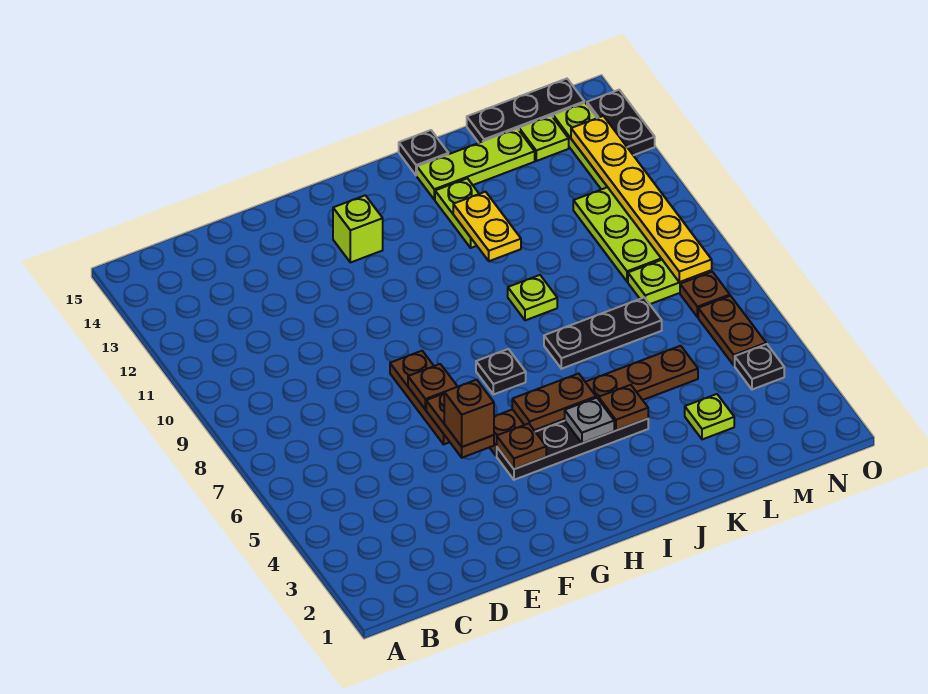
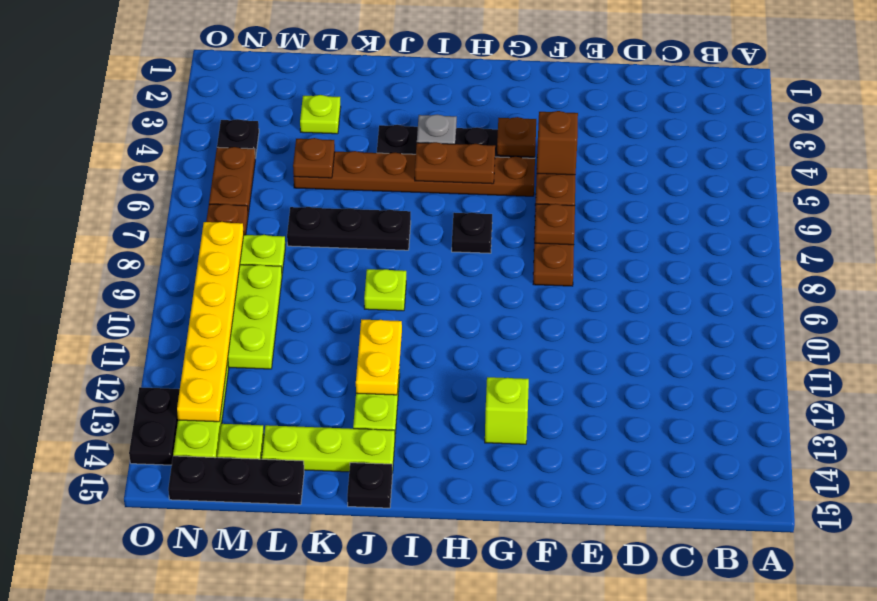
brown plate J4 level 2 -> brown plate L5 level 2

